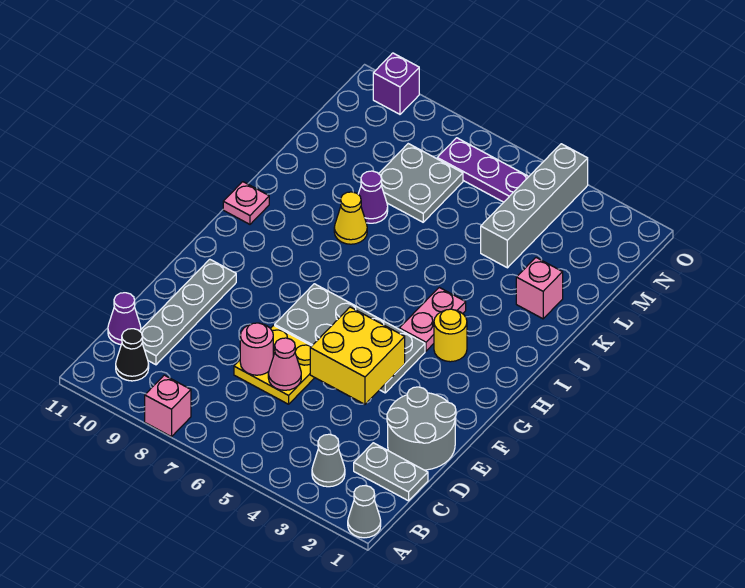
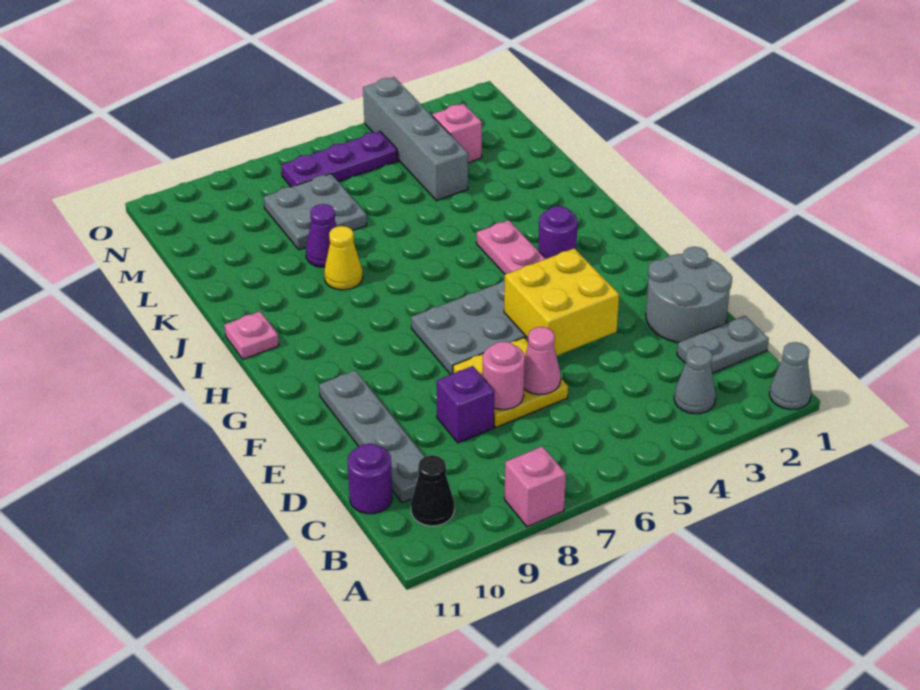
purple cone C11 level 1 -> purple round brick C11 level 1
yellow round brick H3 level 1 -> purple round brick H3 level 1
pink brick K2 level 1 -> pink brick M3 level 1
purple brick O10 level 1 -> purple brick D8 level 1

